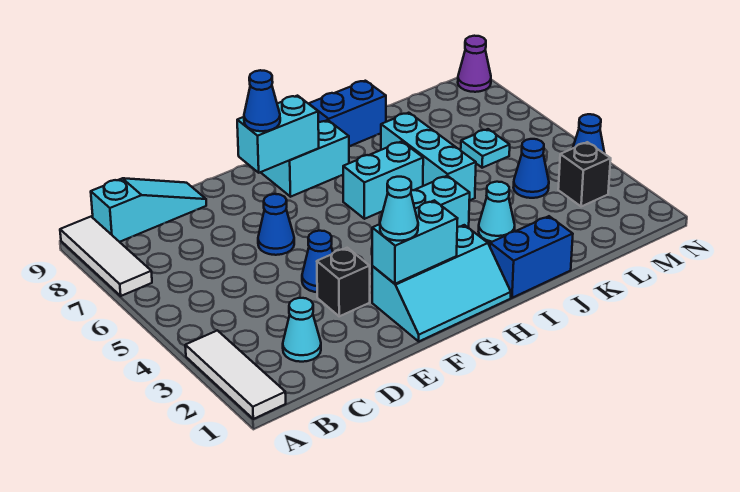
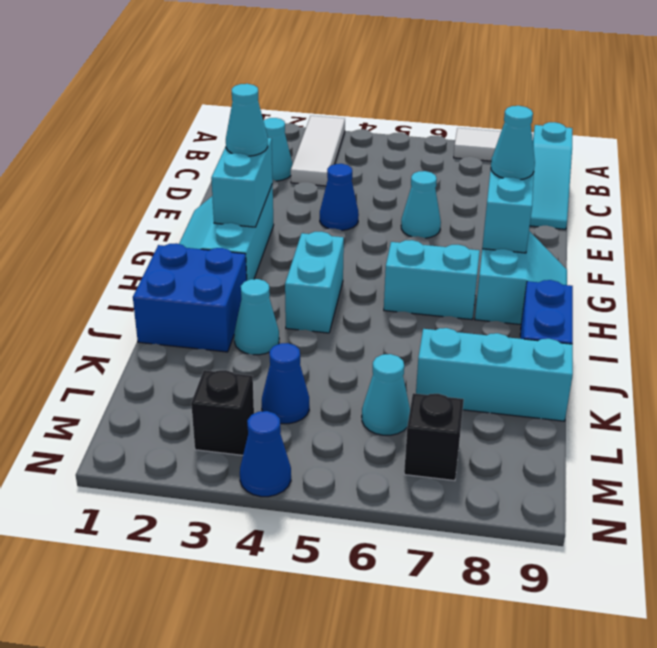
white tile A1:A3 level 1 -> white tile A3:C3 level 1
black brick E3 level 1 -> black brick M7 level 1
blue cone E6 level 1 -> cyan cone E6 level 1
blue cone F8 level 3 -> cyan cone F8 level 3
cyan brick H6:I6 level 1 -> cyan brick H6:H7 level 1
blue brick I1:J1 level 1 -> blue brick I1:J2 level 1
cyan brick J5:J7 level 1 -> cyan brick K7:K9 level 1
cyan plate L6 level 1 -> cyan cone L6 level 1
purple cone N9 level 1 -> none

